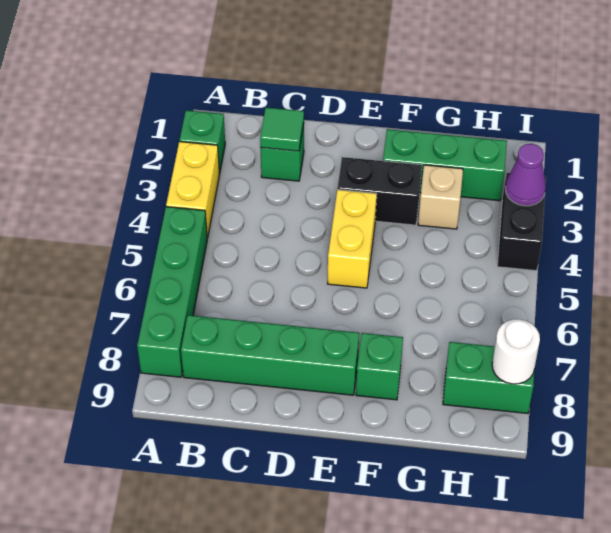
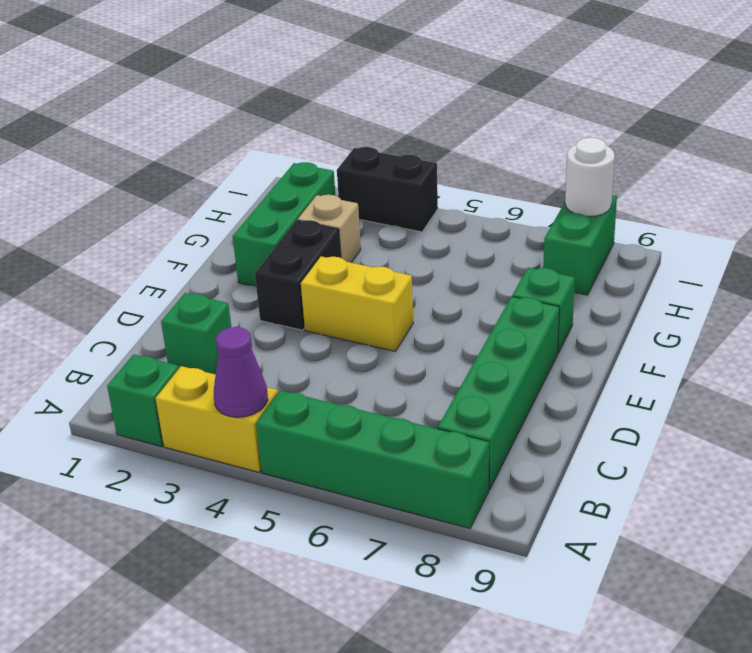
green tile C2 level 2 -> none
purple cone I3 level 2 -> purple cone A4 level 2

